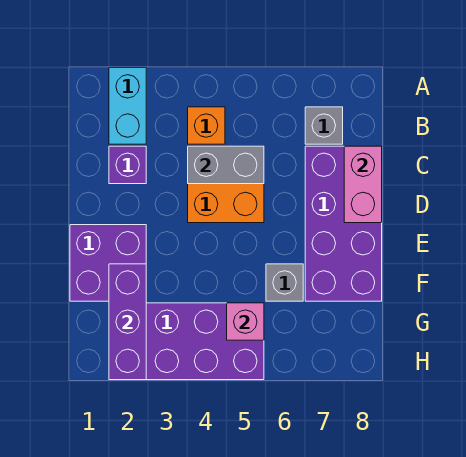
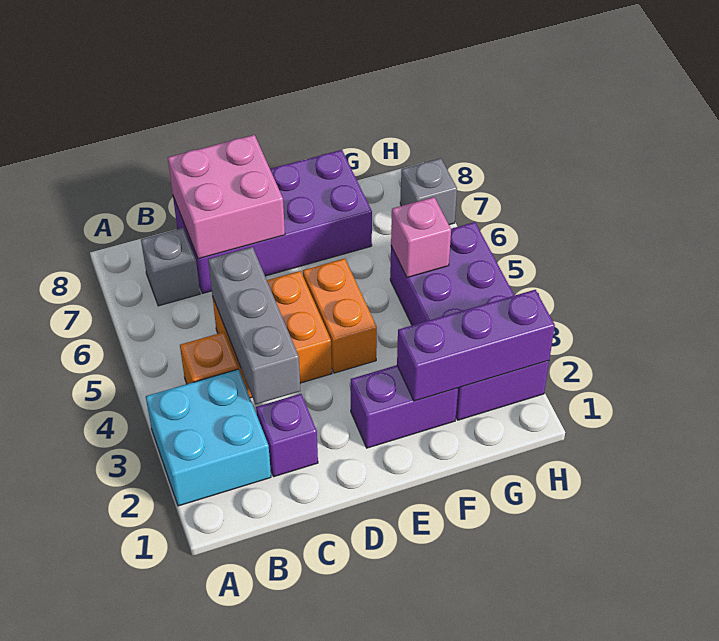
cyan brick A2:B2 level 1 -> cyan brick A2:B3 level 1
grey brick C4:C5 level 2 -> grey brick C3:C5 level 2
pink brick C8:D8 level 2 -> pink brick C7:D8 level 2
purple brick E1:F2 level 1 -> purple brick E2:F2 level 1
none -> orange brick E4:E5 level 1
grey brick F6 level 1 -> grey brick H7 level 1

